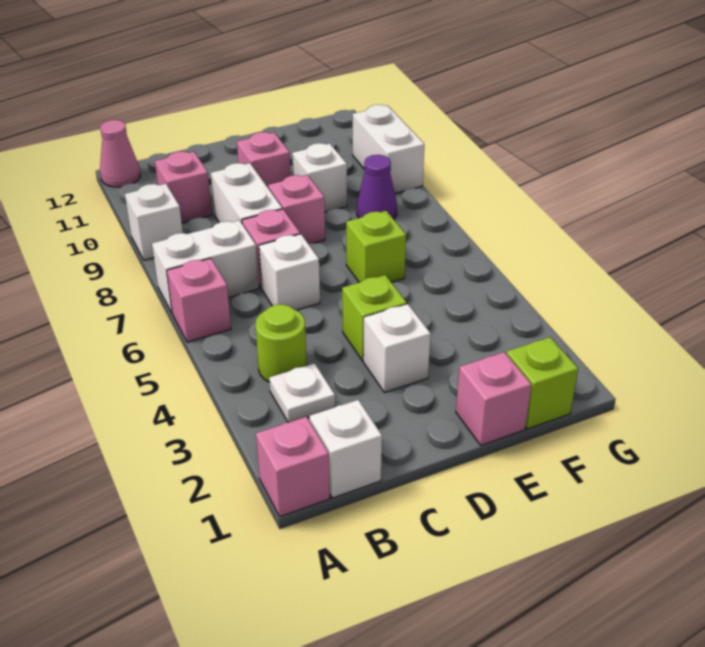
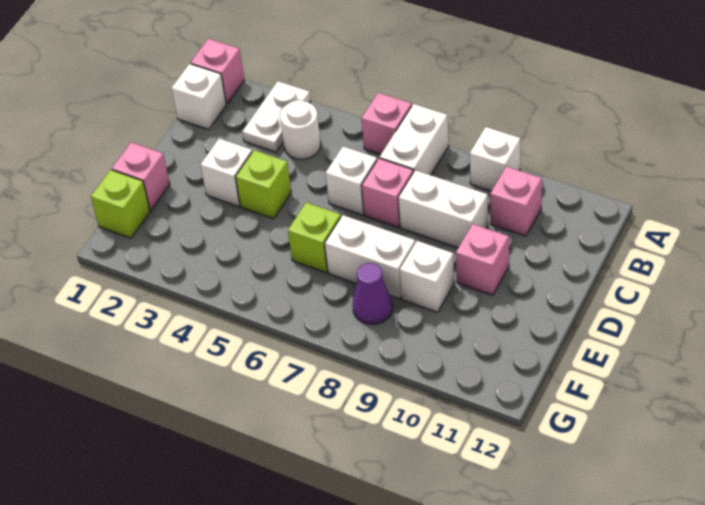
pink cone A12 level 1 -> none
white plate B3 level 1 -> white plate A3:B3 level 1
lime round brick B4 level 1 -> white round brick B4 level 1
pink brick D8 level 1 -> none
white brick G9:G10 level 1 -> white brick E7:E8 level 1

